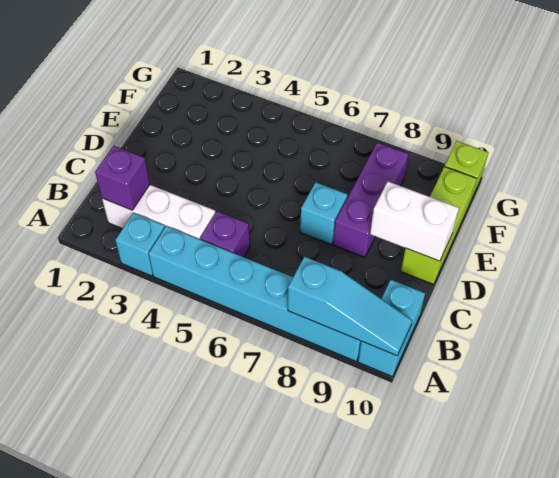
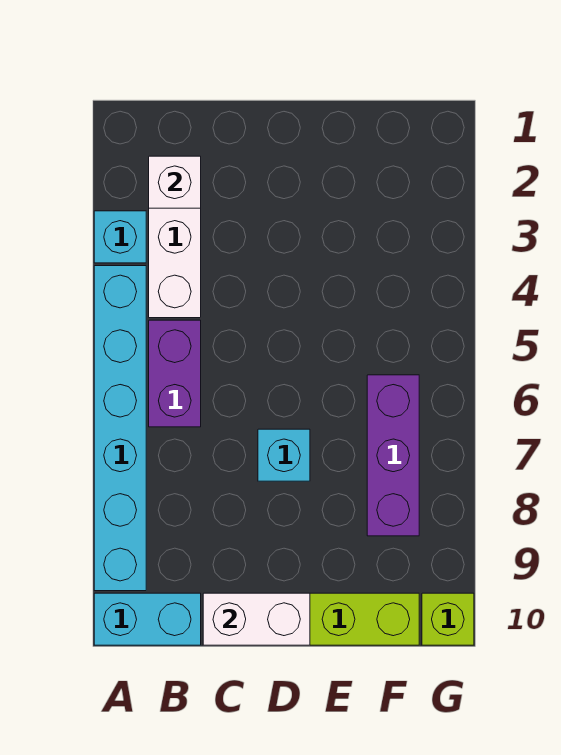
cyan slope A8:A10 level 2 top 8 -> none
purple brick B2 level 2 -> white brick B2 level 2
purple brick B5 level 1 -> purple brick B5:B6 level 1
purple brick D8:F8 level 1 -> purple brick F6:F8 level 1
white brick D9:D10 level 2 -> white brick C10:D10 level 2

